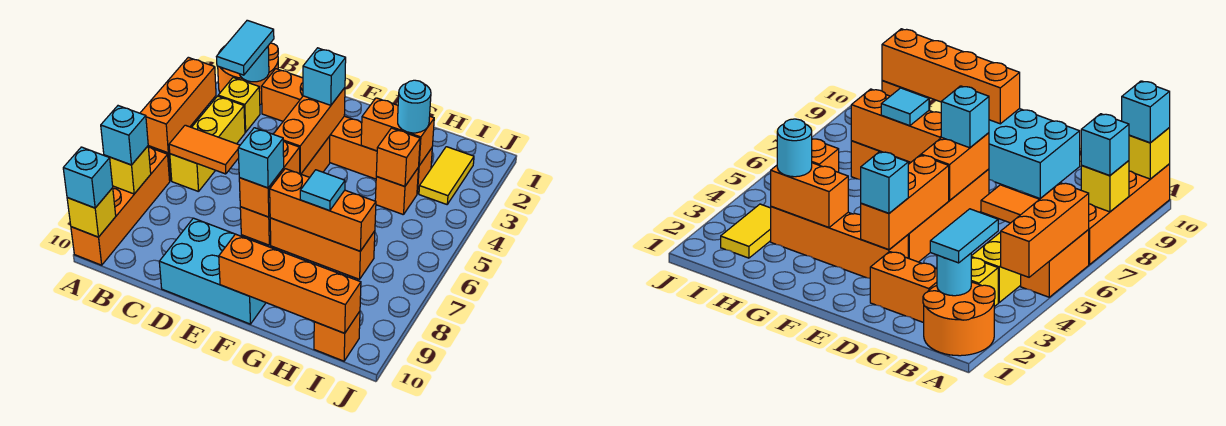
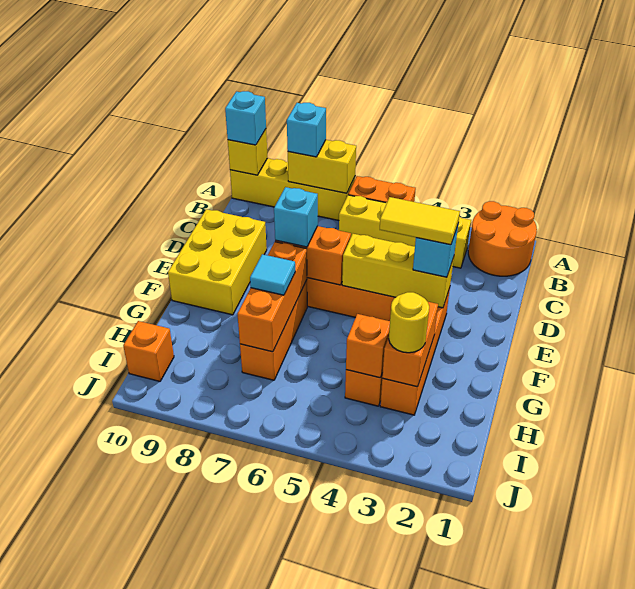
orange brick A4:A6 level 2 -> none
orange brick A7:A10 level 1 -> yellow brick A7:A10 level 1
yellow brick A8 level 2 -> yellow brick A7:A8 level 2
cyan round brick B2 level 2 -> none
cyan tile B2:B3 level 3 -> none
orange tile B6:C6 level 2 -> none
orange brick C2:D2 level 1 -> none
cyan brick D9:F10 level 1 -> yellow brick D9:F10 level 1
orange brick E3:E5 level 2 -> yellow brick E3:E5 level 2
orange brick F10:I10 level 2 -> none
cyan round brick H3 level 3 -> yellow round brick H3 level 3
yellow tile I2:I3 level 1 -> yellow tile E3:E4 level 4

